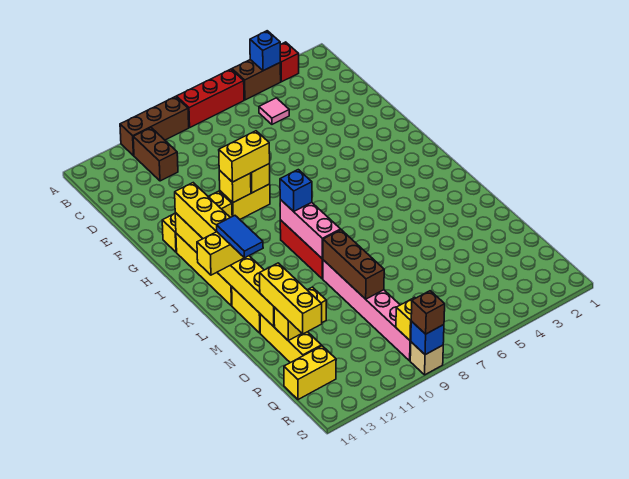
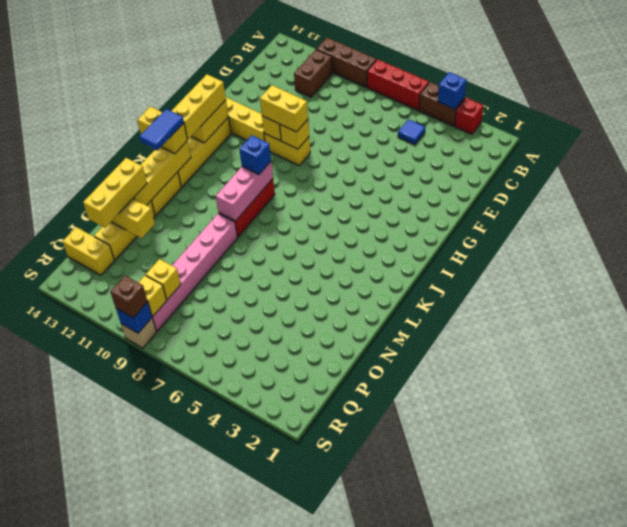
pink tile C5 level 1 -> blue tile C5 level 1
brown brick M9:O9 level 2 -> none
none -> yellow brick Q9 level 2

